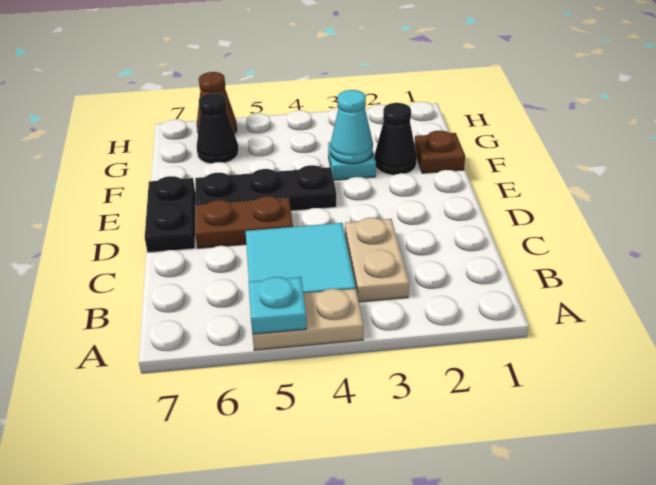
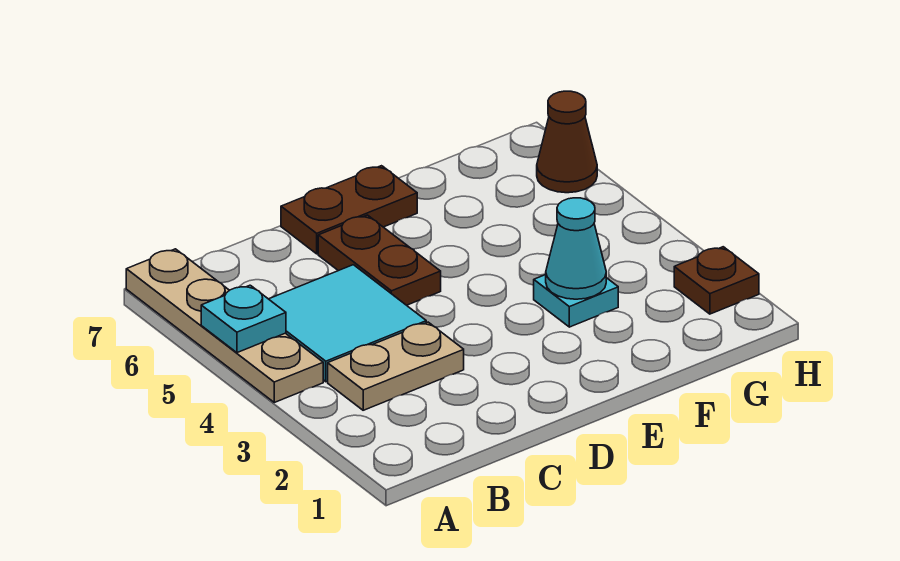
tan plate A4:A5 level 1 -> tan plate A4:A7 level 1
black plate D7:E7 level 1 -> brown plate D7:E7 level 1
black plate E4:E6 level 1 -> none
brown plate F1 level 1 -> brown plate H2 level 1
black cone F2 level 1 -> none
black cone G6 level 1 -> none

